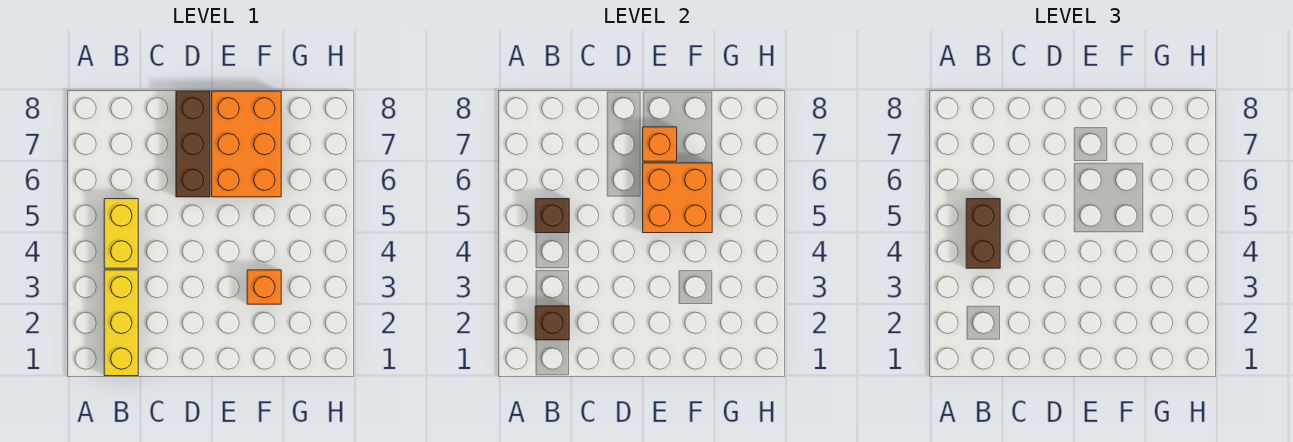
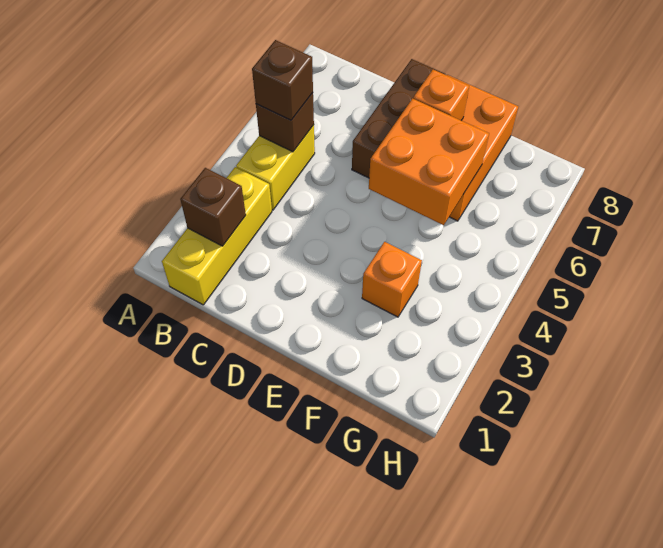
brown brick B4:B5 level 3 -> brown brick B5 level 3

